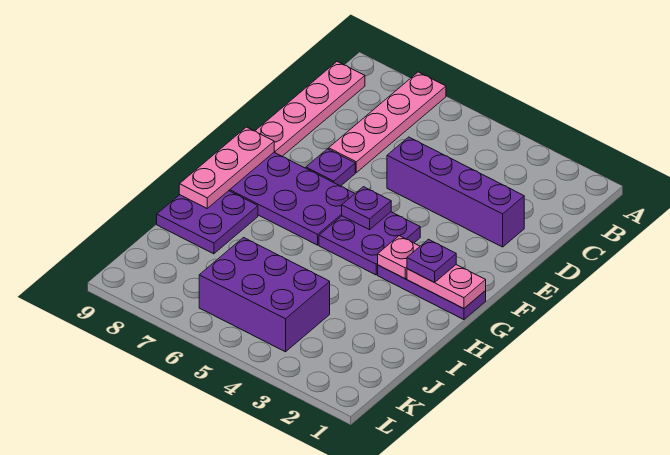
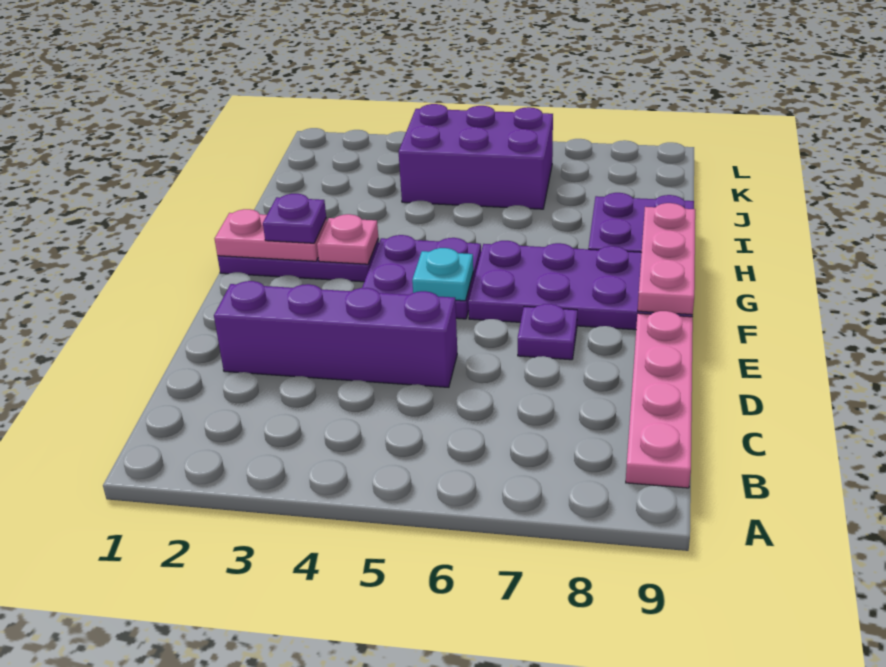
pink plate A7:D7 level 1 -> none
purple plate F5 level 2 -> cyan plate F5 level 2

